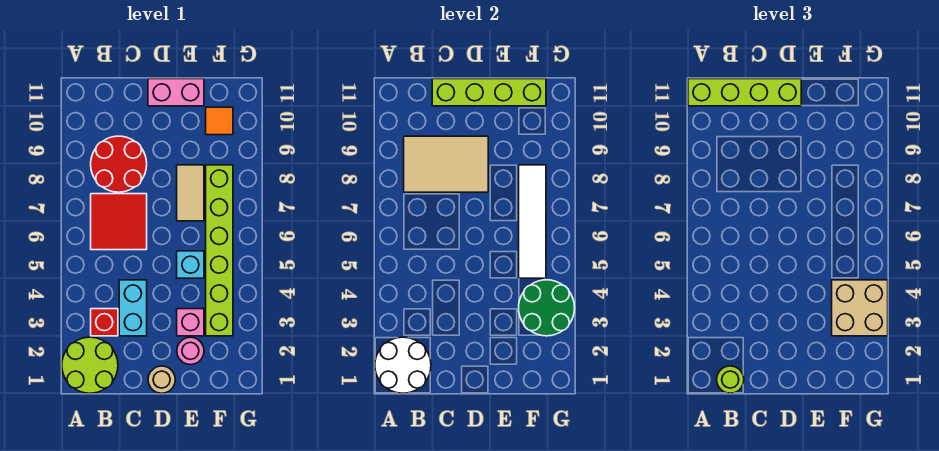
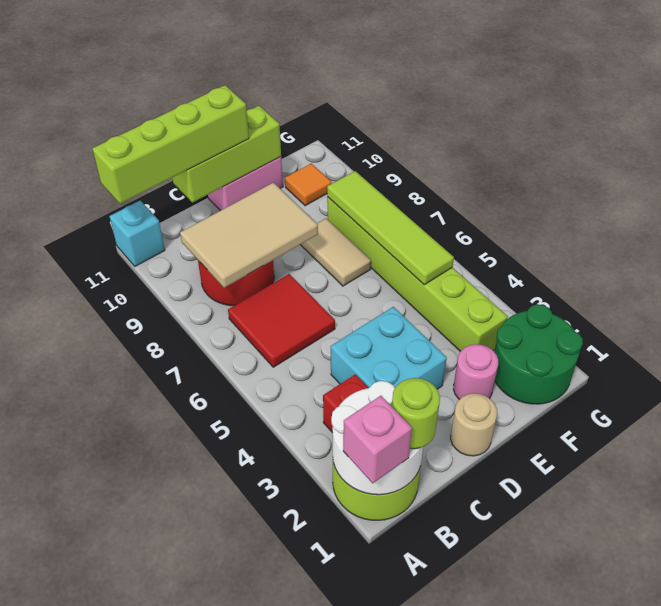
cyan brick C3:C4 level 1 -> cyan brick C3:D4 level 1
lime brick C11:F11 level 2 -> lime brick C11:E11 level 2
pink brick E3 level 1 -> pink brick A1 level 3
cyan brick E5 level 1 -> cyan brick A11 level 1
green round brick F3:G4 level 2 -> green round brick F1:G2 level 1
tan brick F3:G4 level 3 -> none
white tile F5:F8 level 2 -> lime tile F5:F8 level 2

